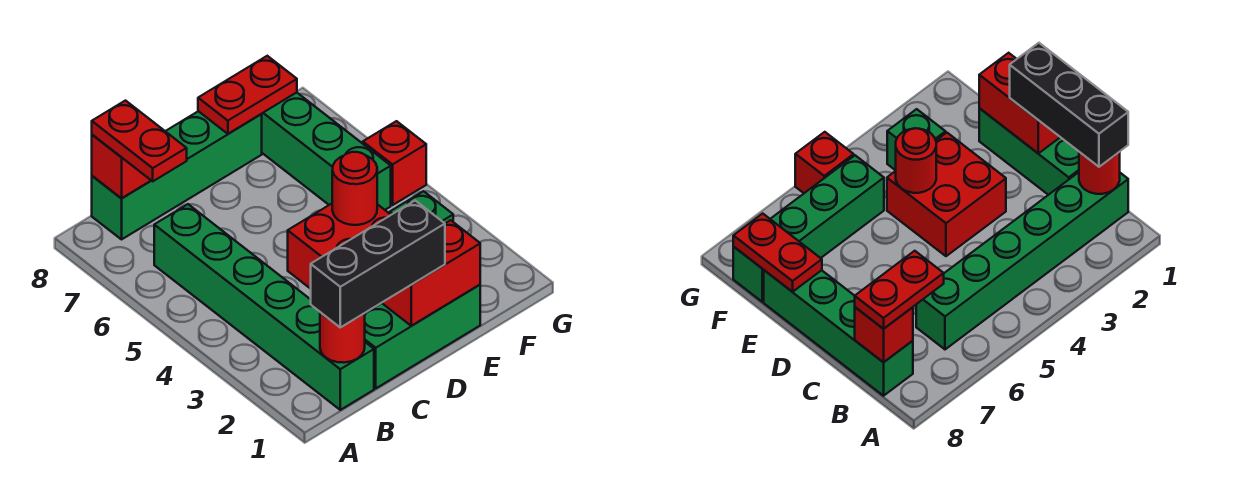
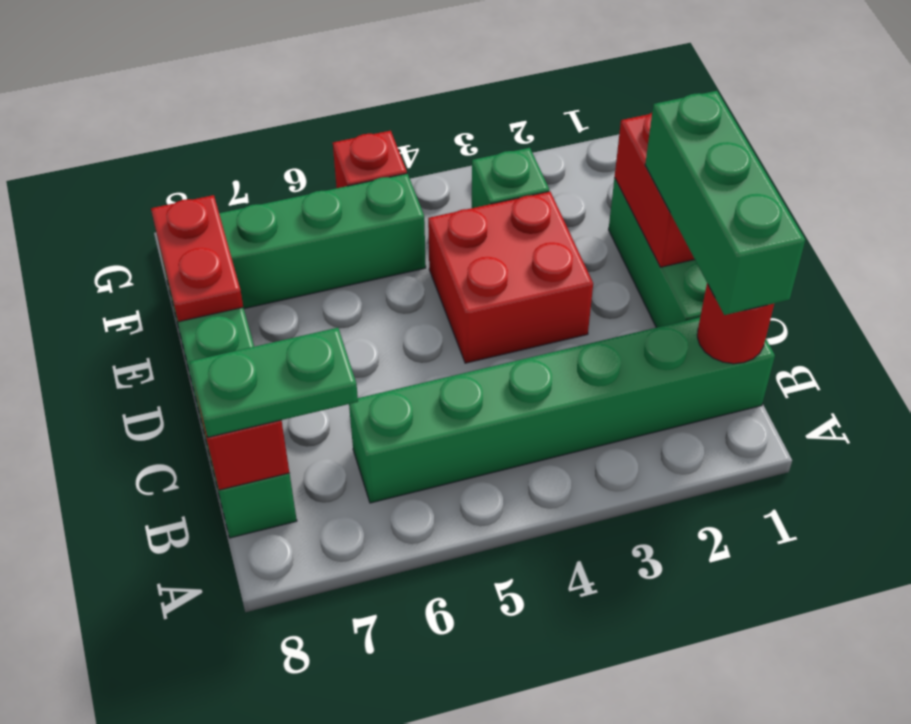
black brick B1:D1 level 3 -> green brick B1:D1 level 3
red plate B7:B8 level 3 -> green plate B7:B8 level 3
red round brick E4 level 2 -> none

